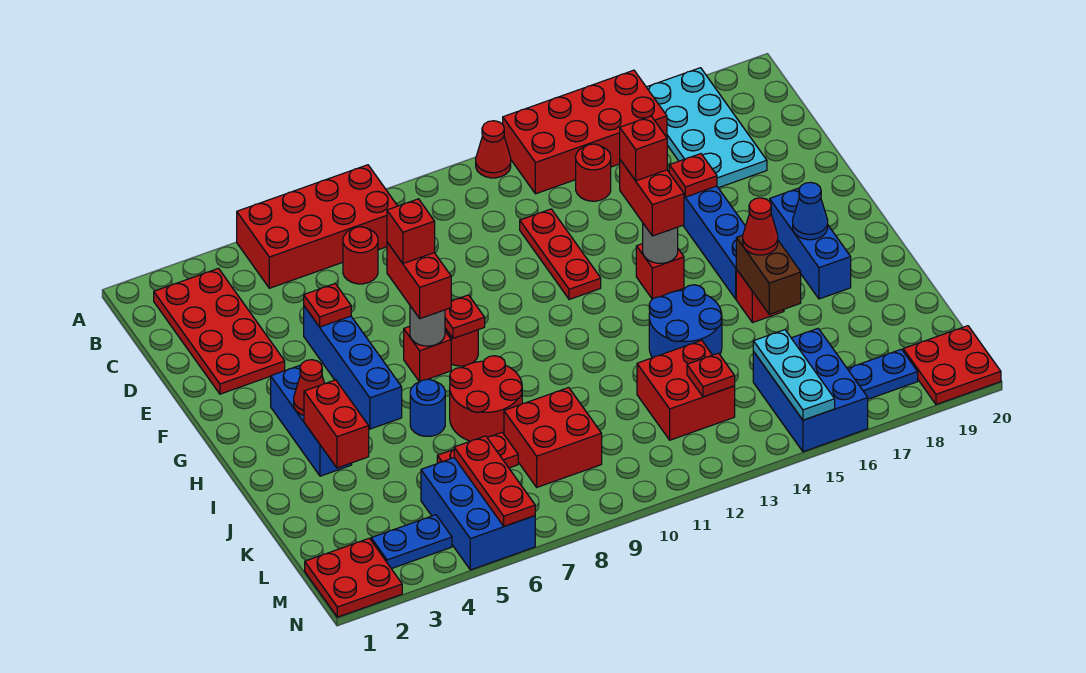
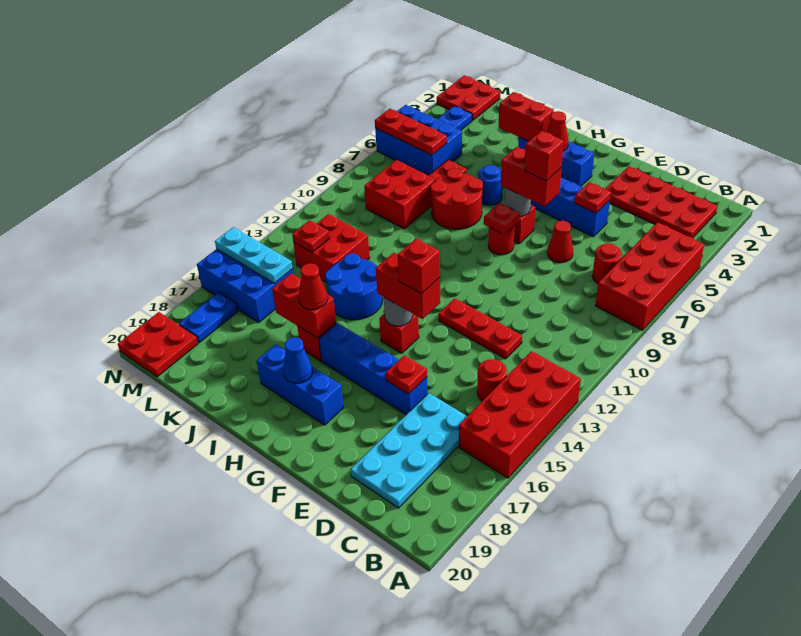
red cone A12 level 1 -> red cone E7 level 1
cyan plate A17:D18 level 1 -> cyan plate C16:D19 level 1
brown brick I16:J16 level 2 -> red brick I16:J16 level 2

